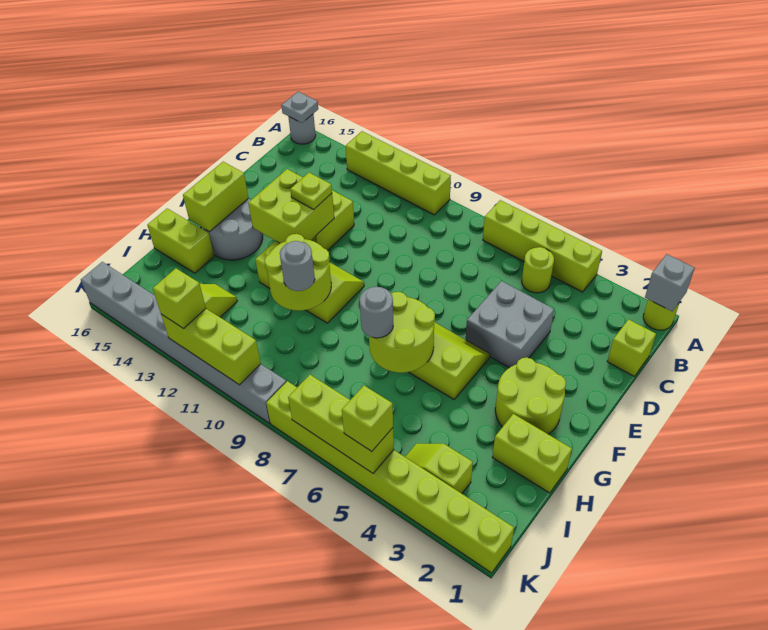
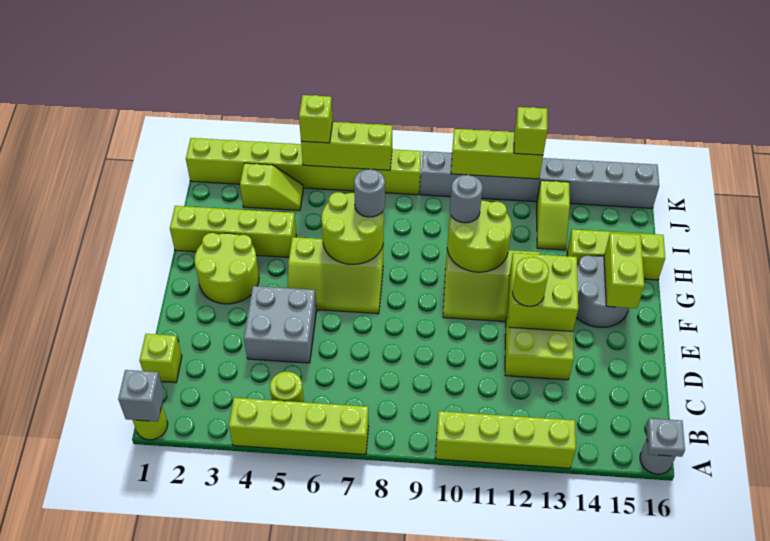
lime plate E12 level 3 -> lime round brick E12 level 3
lime brick H1:H2 level 1 -> lime brick H1:H4 level 1
lime brick H15:H16 level 1 -> lime brick H14:H16 level 1

